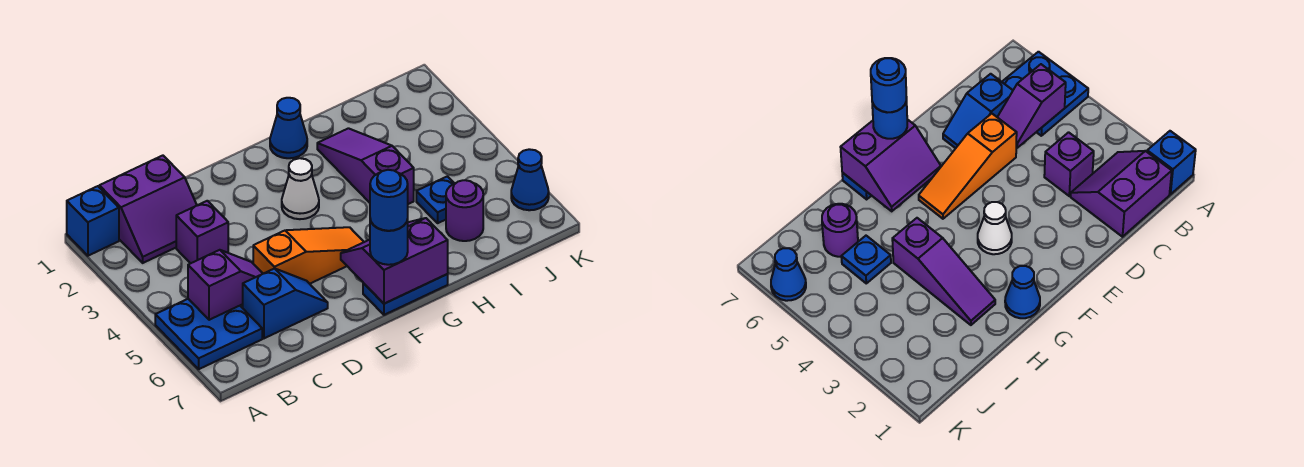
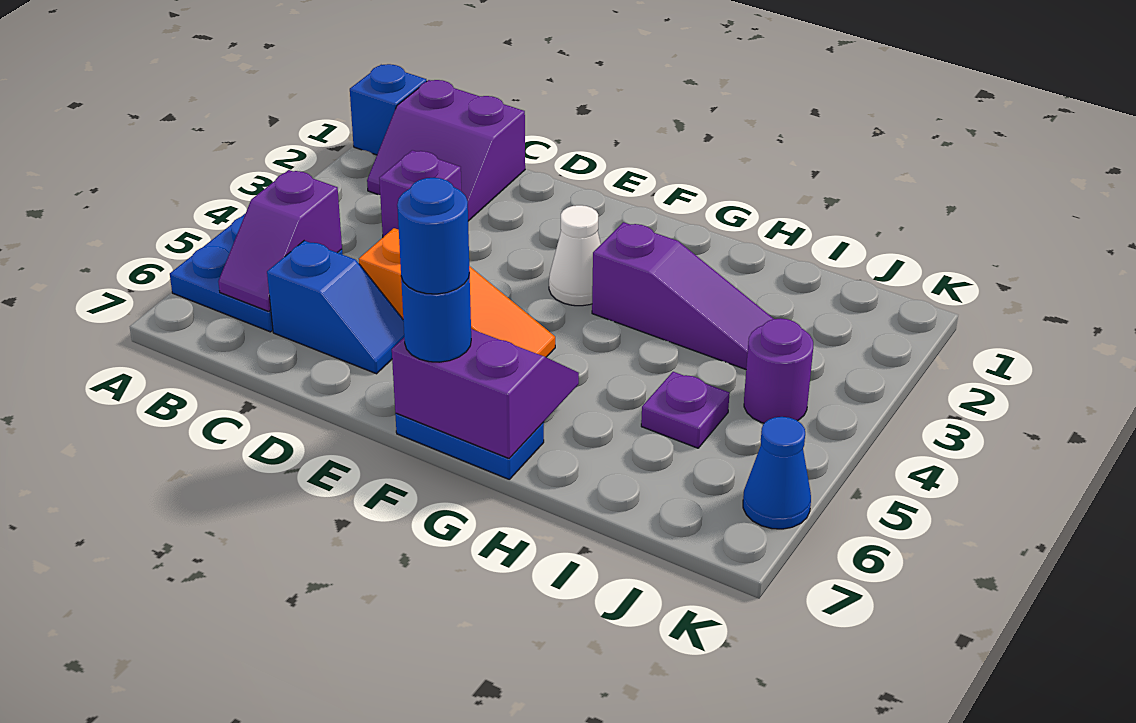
purple slope B5:C5 level 2 top B -> purple slope B5:B6 level 2 top 5
blue cone G1 level 1 -> none
purple slope H2:H4 level 1 top 4 -> purple slope G3:I3 level 1 top G
blue plate I5 level 1 -> purple plate I5 level 1
purple round brick I6 level 1 -> purple round brick J4 level 1

